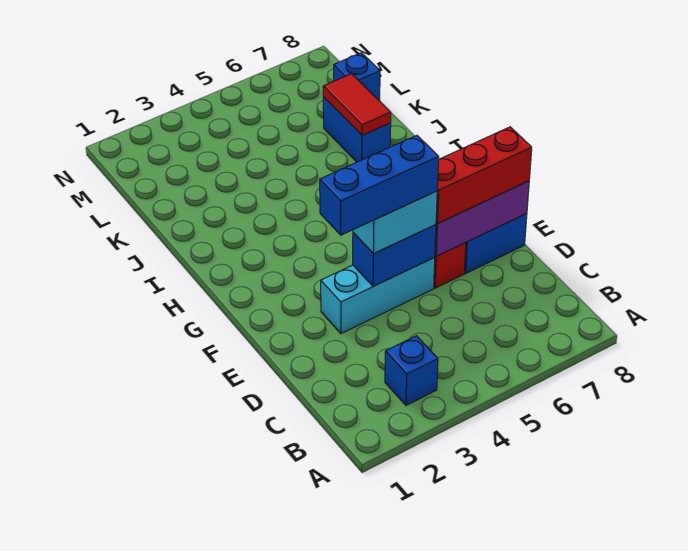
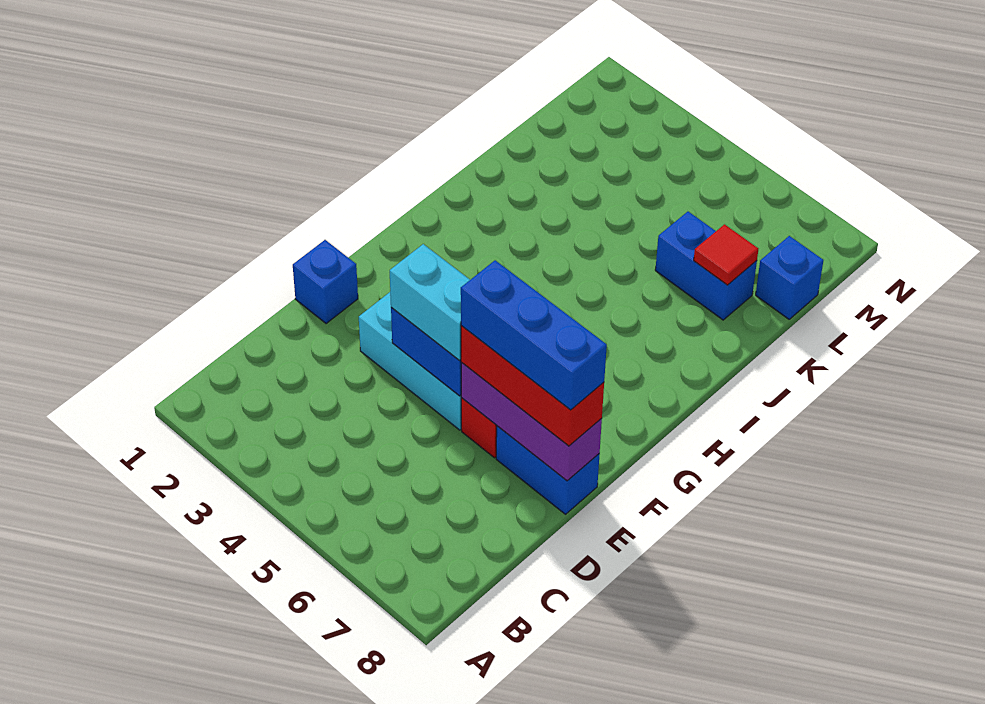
blue brick B3 level 1 -> blue brick E1 level 1
blue brick E3:E5 level 4 -> blue brick E6:E8 level 4
blue brick J7:K7 level 1 -> blue brick K6:K7 level 1
red tile J7:K7 level 2 -> red tile K7 level 2

